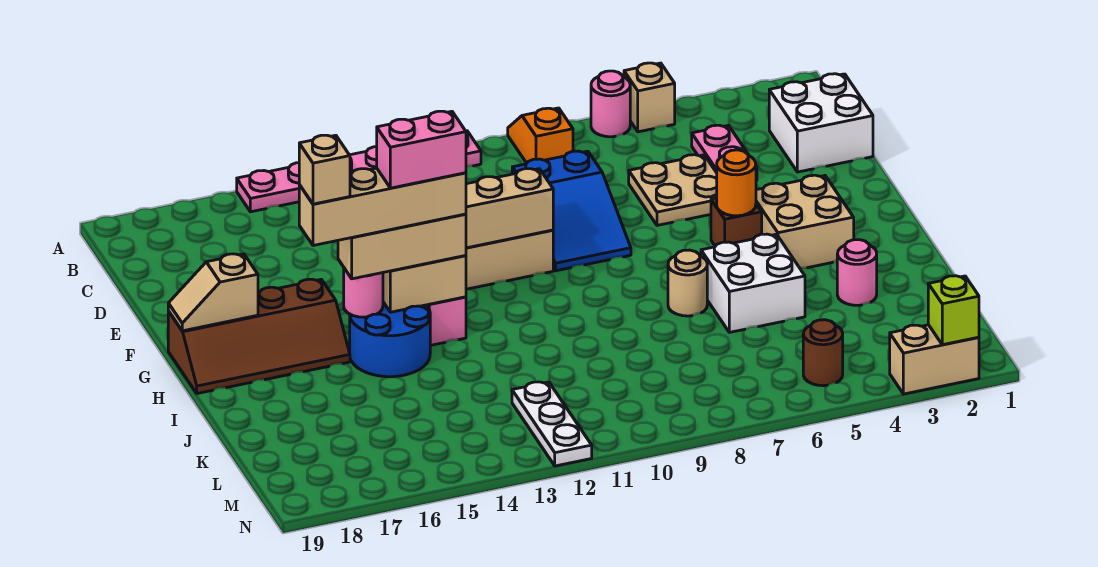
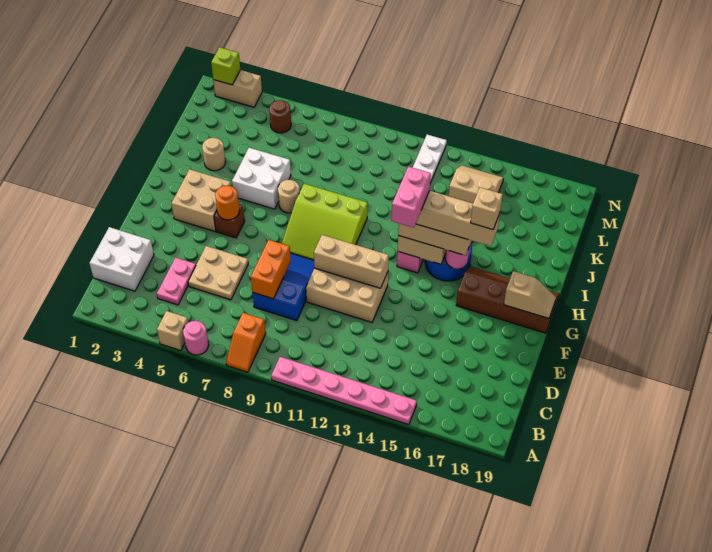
none -> orange brick D8:E8 level 2
none -> lime slope G8:I10 level 1 top I
pink brick H13:H14 level 5 -> pink brick G13:H13 level 5
pink round brick J3 level 1 -> tan round brick J3 level 1
none -> tan slope L14:M15 level 1 top L

